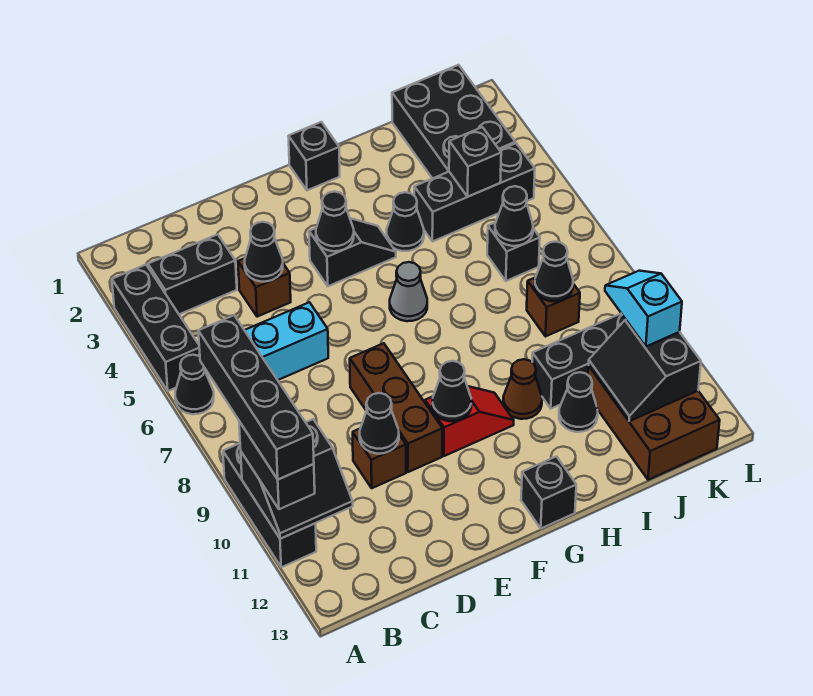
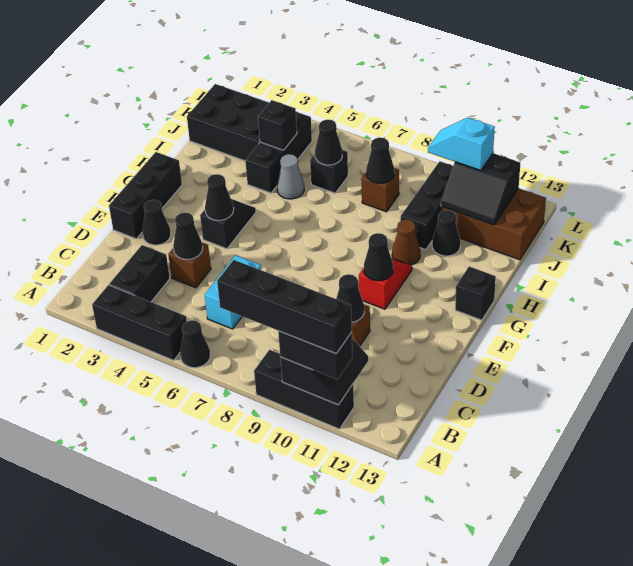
brown brick E8:E10 level 1 -> none
black brick G1 level 1 -> black brick E1:G1 level 1
grey cone G6 level 1 -> grey cone I5 level 1
black cone H4 level 1 -> black cone E2 level 1

